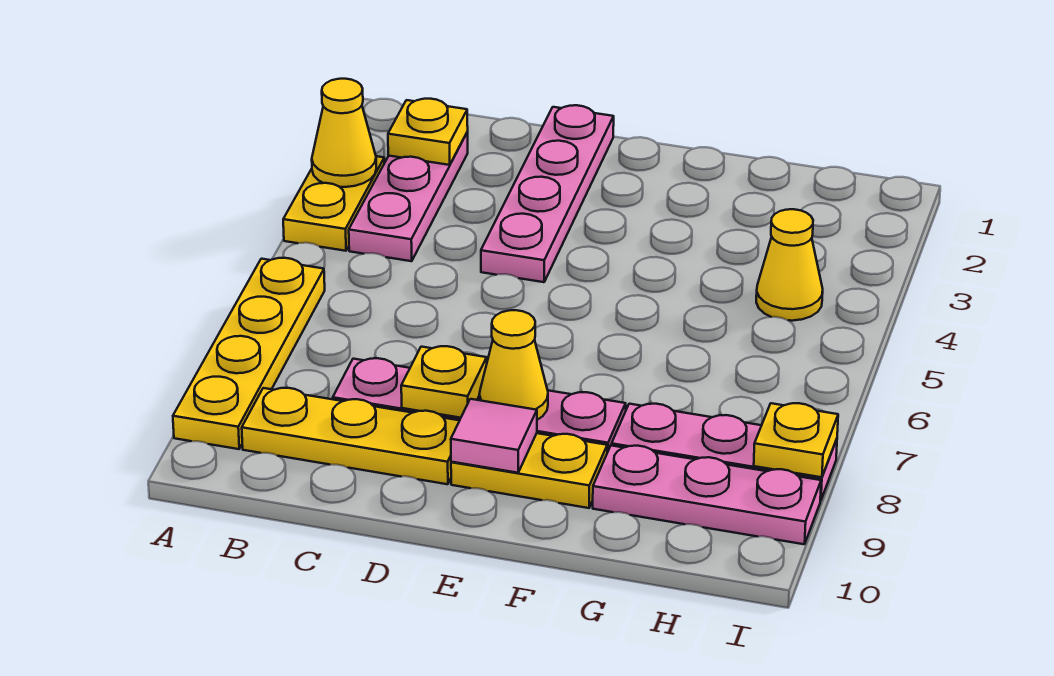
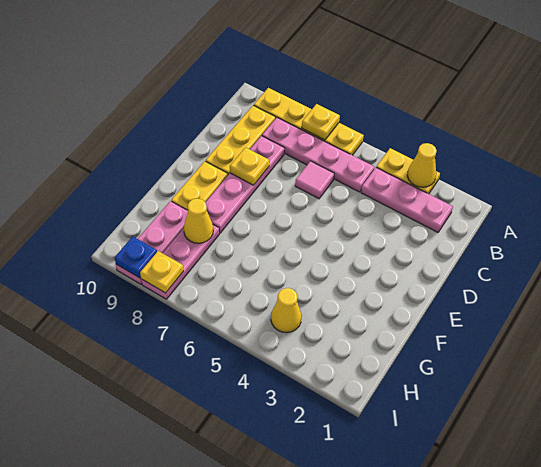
yellow plate B2 level 2 -> yellow plate A7 level 2
pink plate D1:D4 level 1 -> pink plate B5:B8 level 1
yellow cone E8 level 2 -> yellow cone G8 level 2
pink tile E9 level 2 -> pink tile C6 level 1
none -> blue plate I9 level 2

